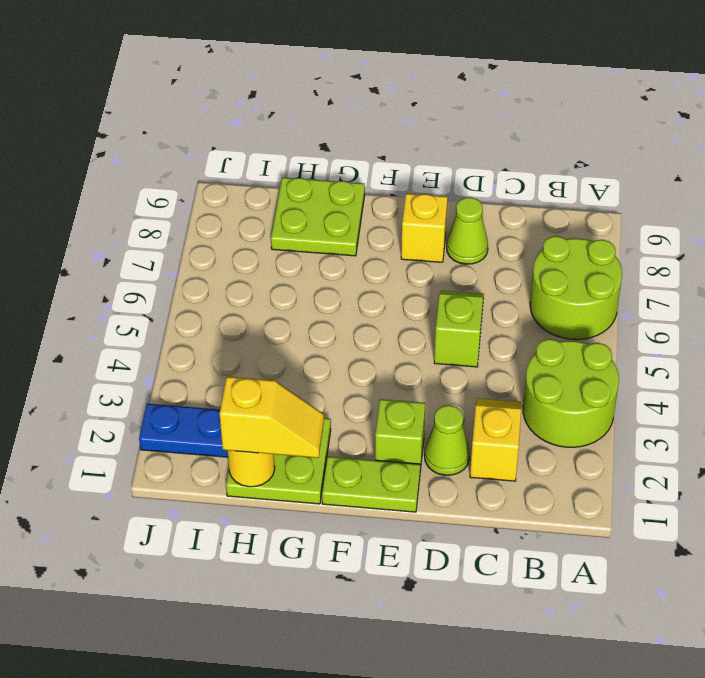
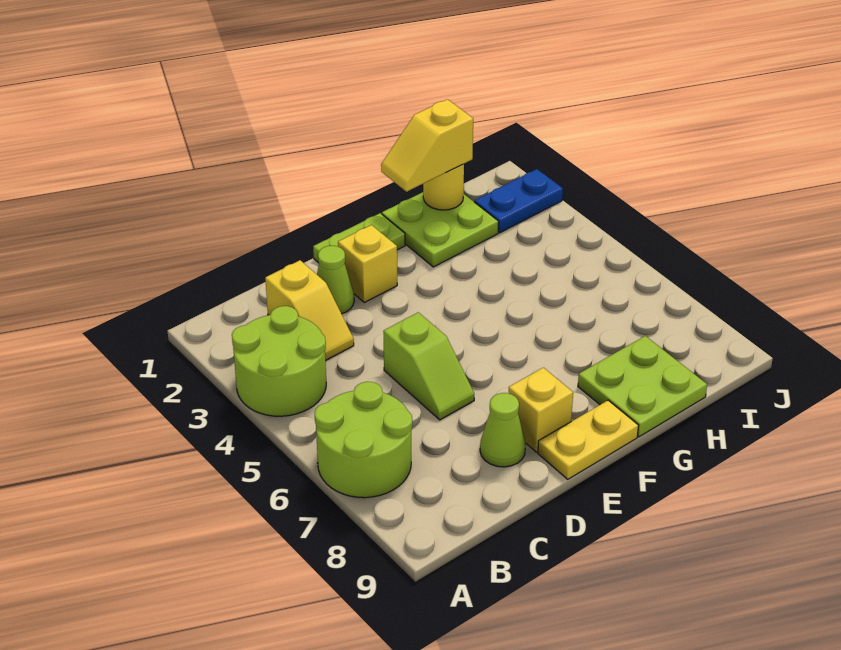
lime brick E2 level 1 -> yellow brick E2 level 1
none -> yellow plate E9:F9 level 1

